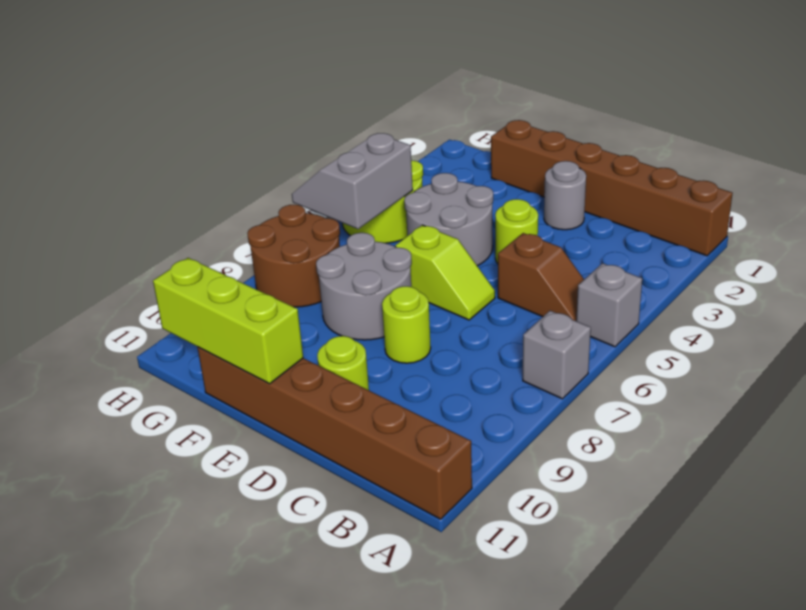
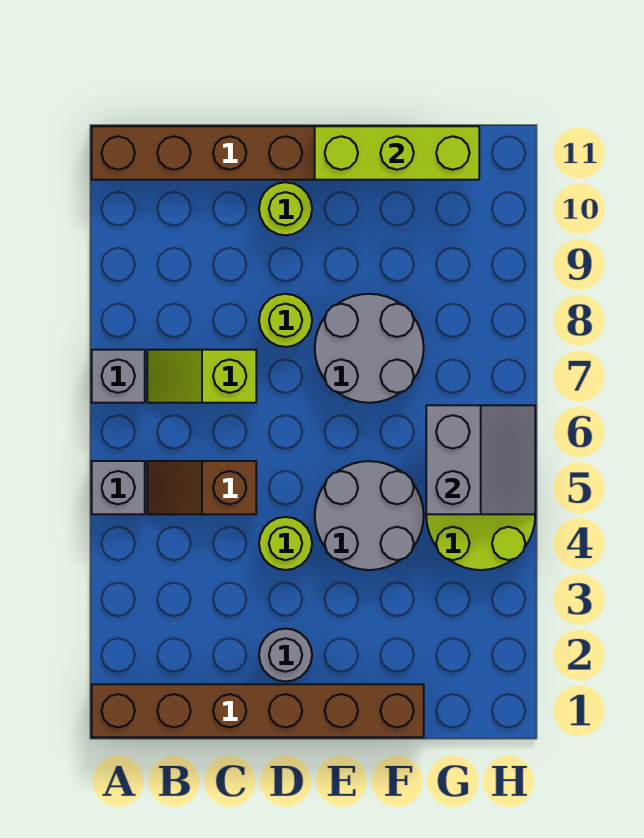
lime slope D6:E6 level 1 top E -> lime slope B7:C7 level 1 top C
brown round brick G7:H8 level 1 -> none

